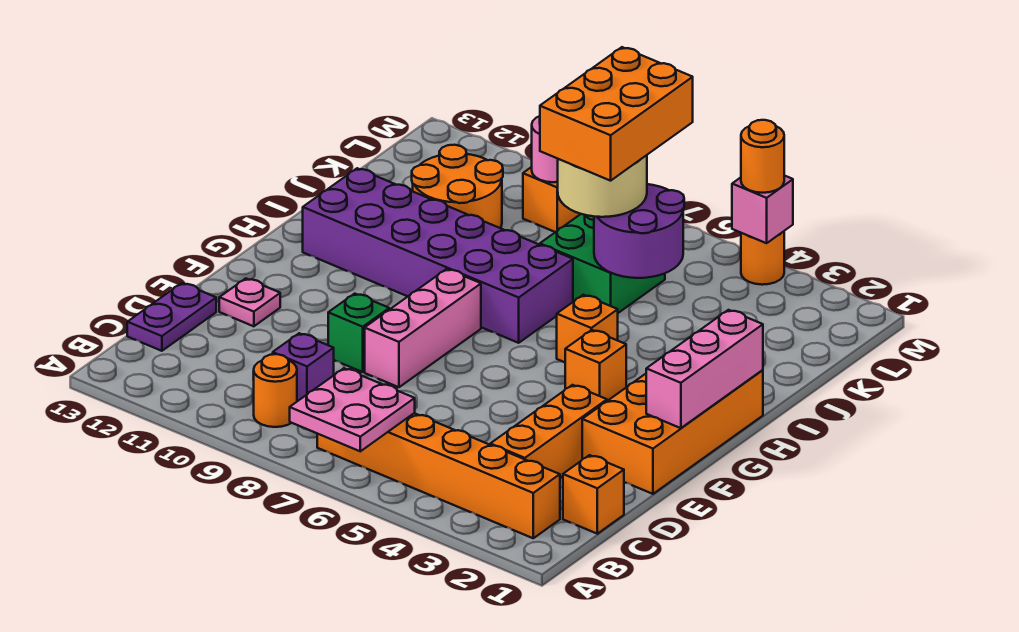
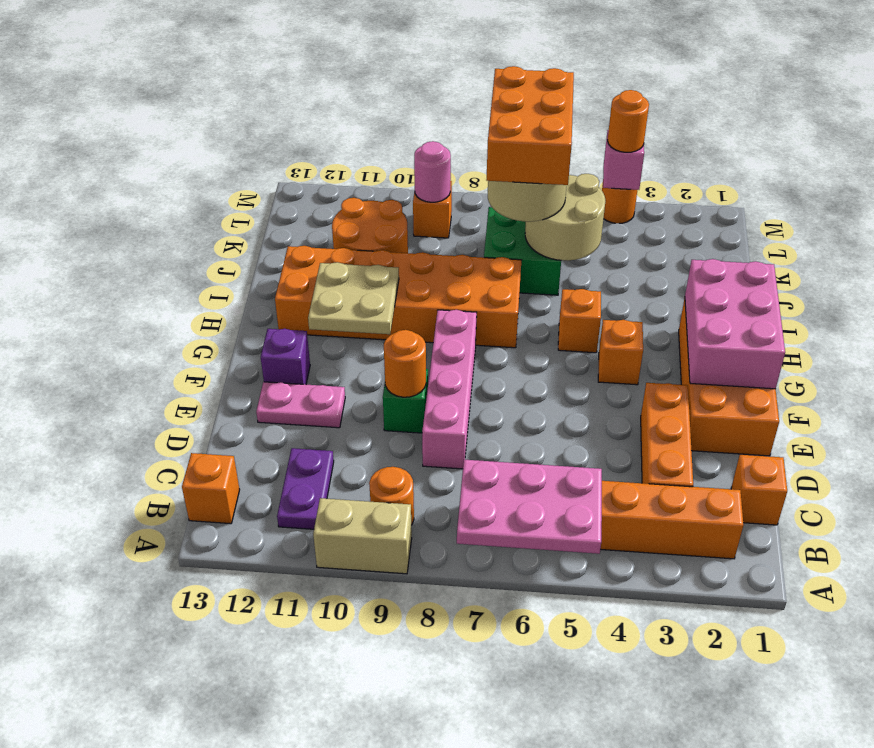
pink plate A6:B7 level 2 -> pink plate A5:B7 level 2
none -> tan brick A9:A10 level 1
none -> orange brick B13 level 1
purple brick C9 level 1 -> purple brick F12 level 1
purple plate C13:D13 level 1 -> purple plate B11:C11 level 1
pink brick E8:G8 level 1 -> pink brick D8:G8 level 1
none -> orange round brick E9 level 2
pink plate E12 level 1 -> pink plate E11:E12 level 1
pink brick F1:H1 level 2 -> pink brick F1:H2 level 2
none -> tan plate G10:H11 level 2
purple brick H7:I12 level 1 -> orange brick H7:I12 level 1
purple round brick J5:K6 level 2 -> tan round brick J5:K6 level 2

